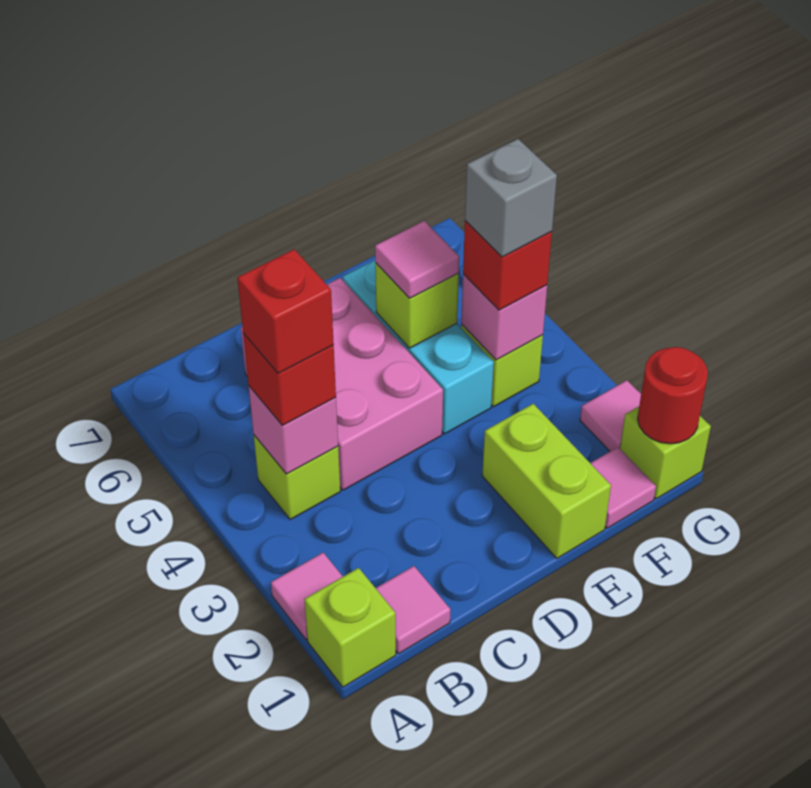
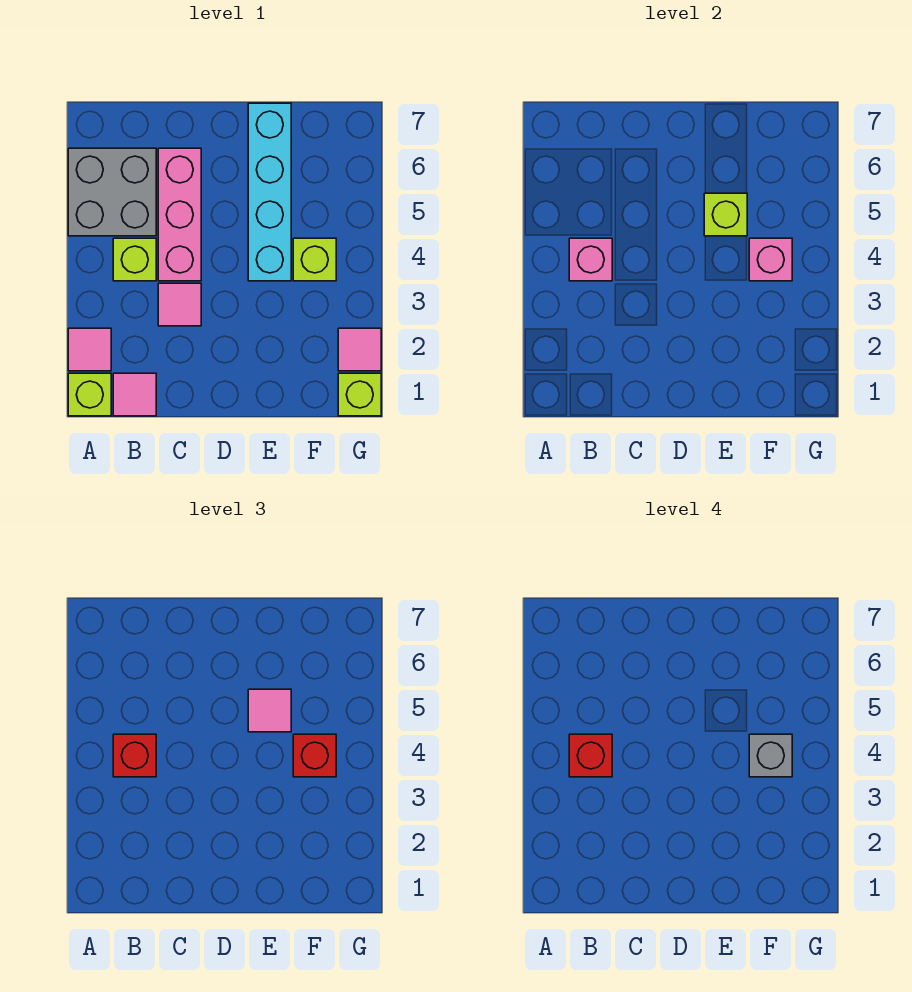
none -> grey brick A5:B6 level 1
pink brick C4:D6 level 1 -> pink brick C4:C6 level 1
lime brick E1:E2 level 1 -> none
cyan brick E4:E6 level 1 -> cyan brick E4:E7 level 1
pink tile F1 level 1 -> pink tile C3 level 1
red round brick G1 level 2 -> none

